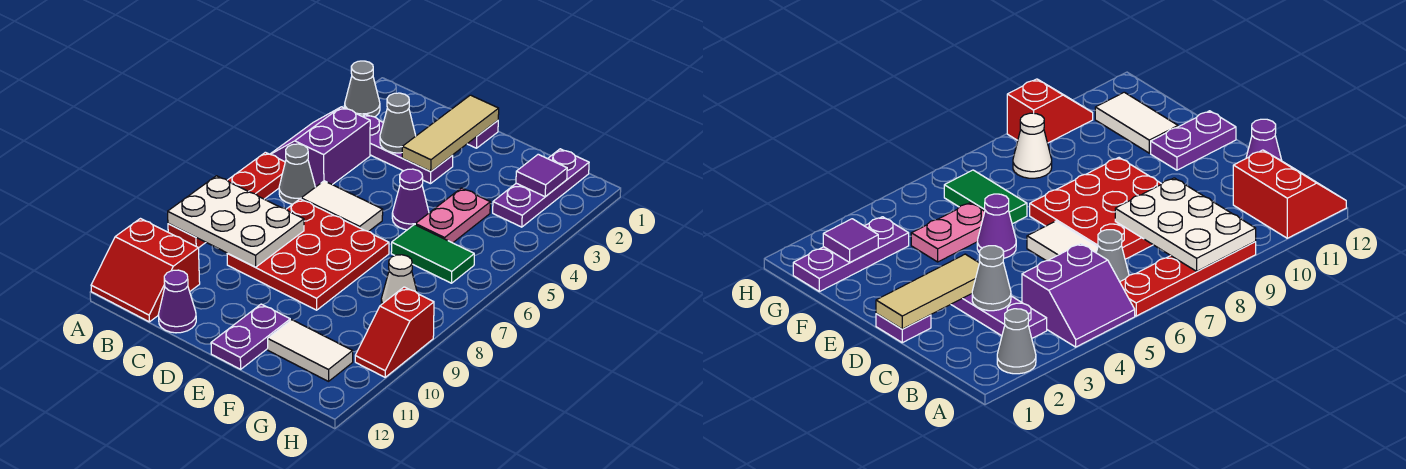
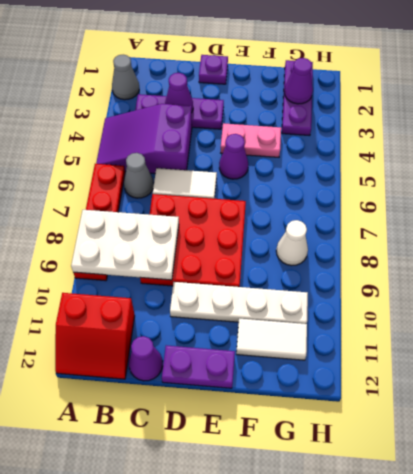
purple slope A4:B5 level 1 top B -> purple slope A4:C5 level 1 top C
grey cone C3 level 2 -> purple cone C3 level 2
tan tile D1:D3 level 2 -> none
none -> white plate D10:G10 level 1
purple plate E11:E12 level 1 -> purple plate D12:E12 level 1
pink plate F4:F5 level 1 -> pink plate E4:F4 level 1
green tile F6:G6 level 1 -> none
purple tile G2 level 2 -> purple cone G2 level 2
red slope H9:H10 level 1 top 9 -> none

